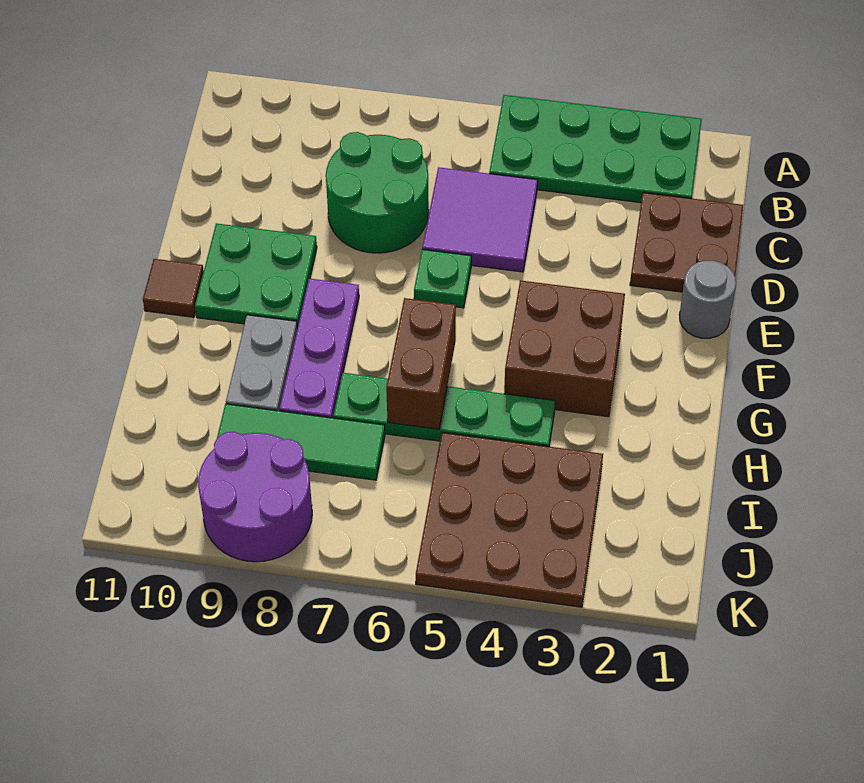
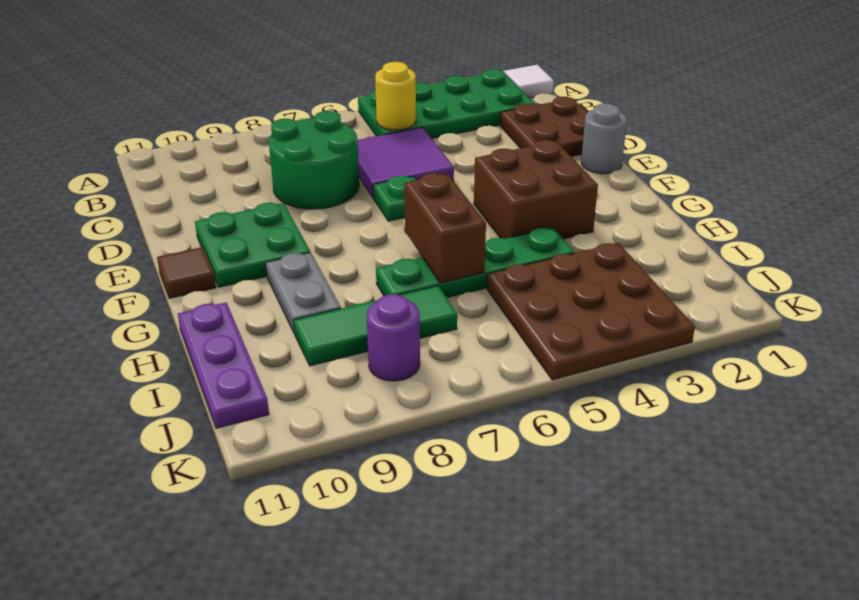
none -> white tile A1 level 1
none -> yellow round brick B5 level 2
purple plate F8:H8 level 1 -> purple plate H11:J11 level 1
purple round brick J8:K9 level 1 -> purple round brick J8 level 1

